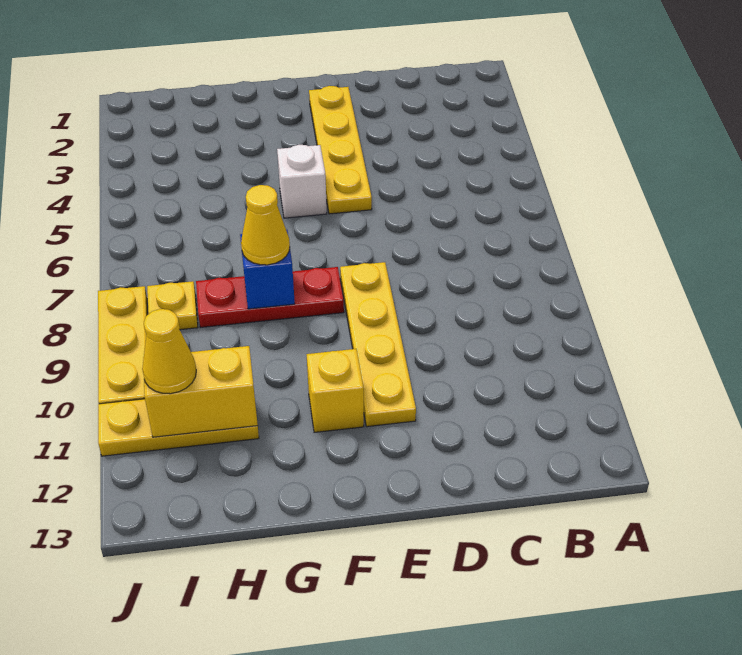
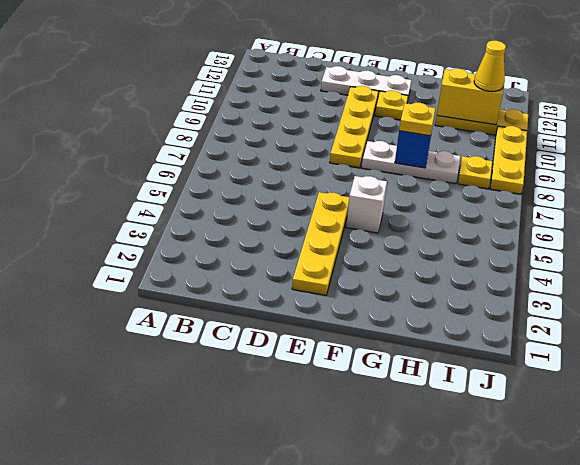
none -> white plate D12:F12 level 1
red plate F8:H8 level 1 -> white plate F8:H8 level 1
yellow brick F11 level 1 -> yellow plate F11 level 1
yellow cone G8 level 3 -> yellow plate G8 level 3

